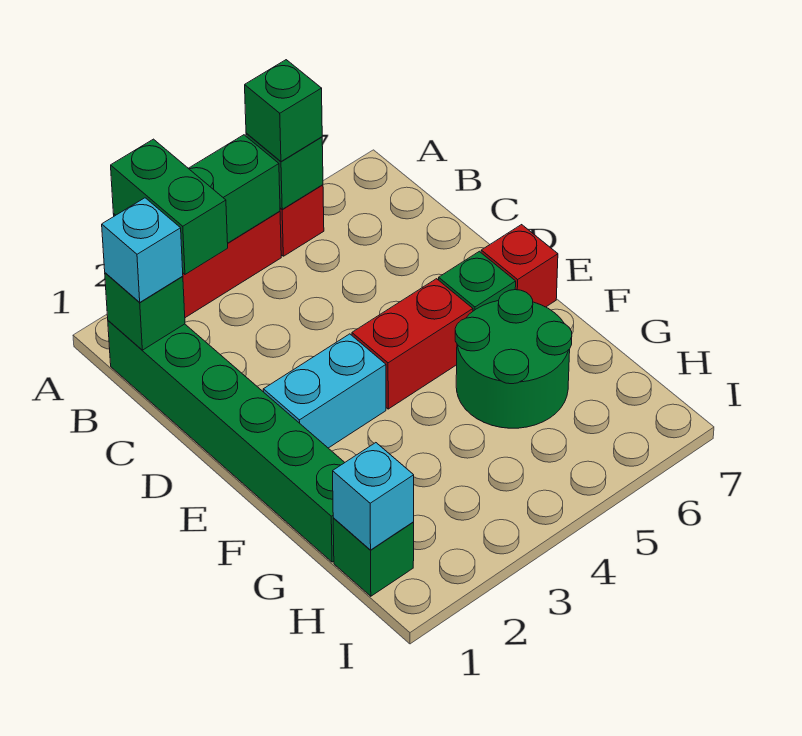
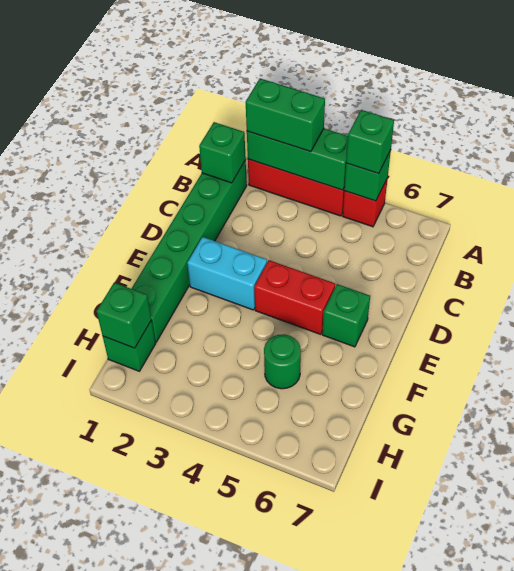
green brick A2:B2 level 3 -> green brick A2:A3 level 3
cyan brick B1 level 3 -> none
red brick E7 level 1 -> none
green round brick F5:G6 level 1 -> green round brick G5 level 1
cyan brick H1 level 2 -> green brick H1 level 2

